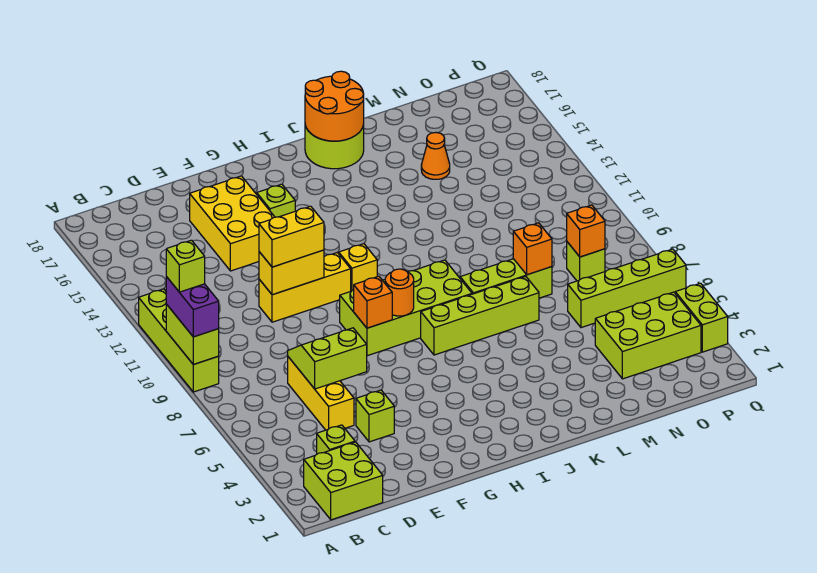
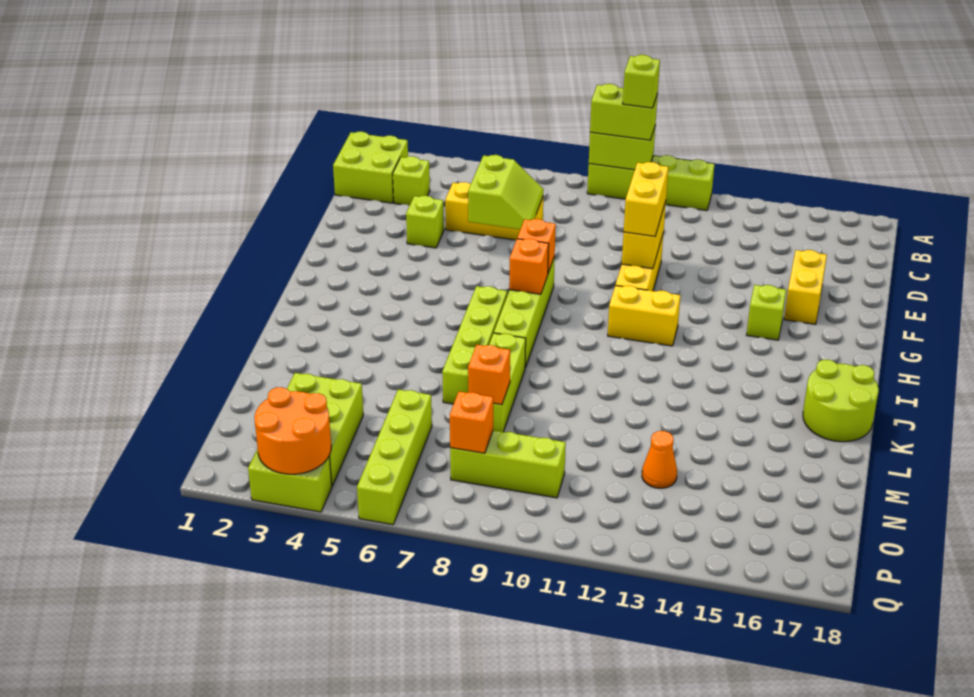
purple brick A9:A10 level 3 -> lime brick A9:A10 level 3
yellow brick E14:F16 level 1 -> yellow brick E16:F16 level 1
lime brick G8:J9 level 1 -> lime brick G8:J8 level 1
orange round brick H8 level 2 -> orange brick H8 level 2
yellow brick H11 level 1 -> yellow brick H11:H12 level 1
orange round brick J17:K18 level 2 -> orange round brick P3:Q4 level 2
orange cone M15 level 1 -> orange cone N13 level 1
lime brick O8 level 1 -> lime brick O8:O10 level 1

